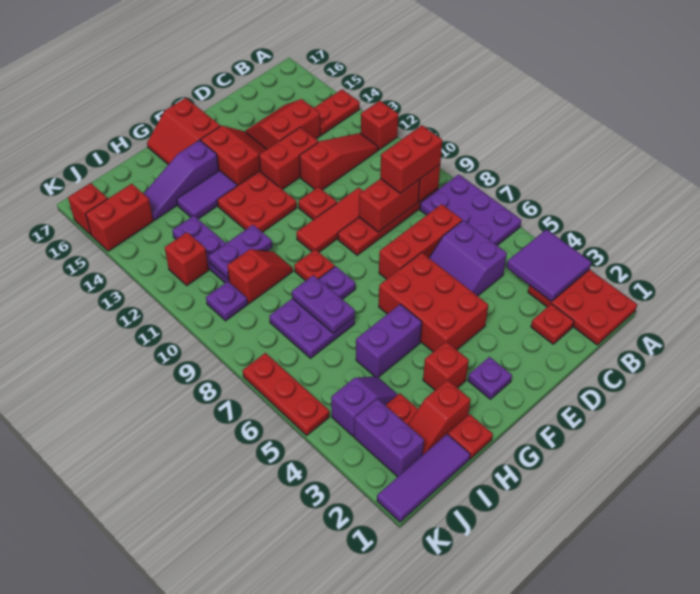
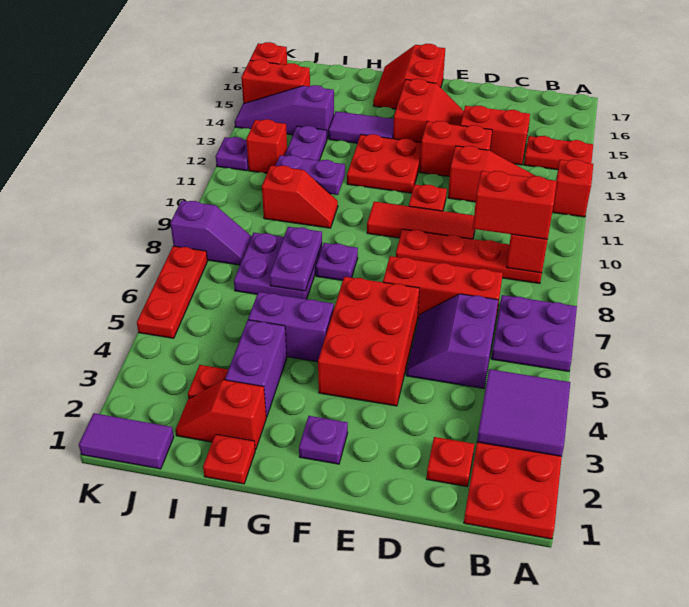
purple plate A6:B8 level 1 -> purple plate A6:B7 level 1
red brick C9:D9 level 2 -> none
red brick G3 level 1 -> none
red plate G9 level 1 -> none
purple slope G15:I15 level 1 top G -> purple slope I14:K14 level 1 top I
purple tile I1:K1 level 1 -> purple tile J1:K1 level 1
purple slope I4:J4 level 1 top J -> purple slope J8:K8 level 1 top K
purple brick J2:J3 level 1 -> purple brick H3:H4 level 1
purple plate J10 level 1 -> purple plate K12 level 1

